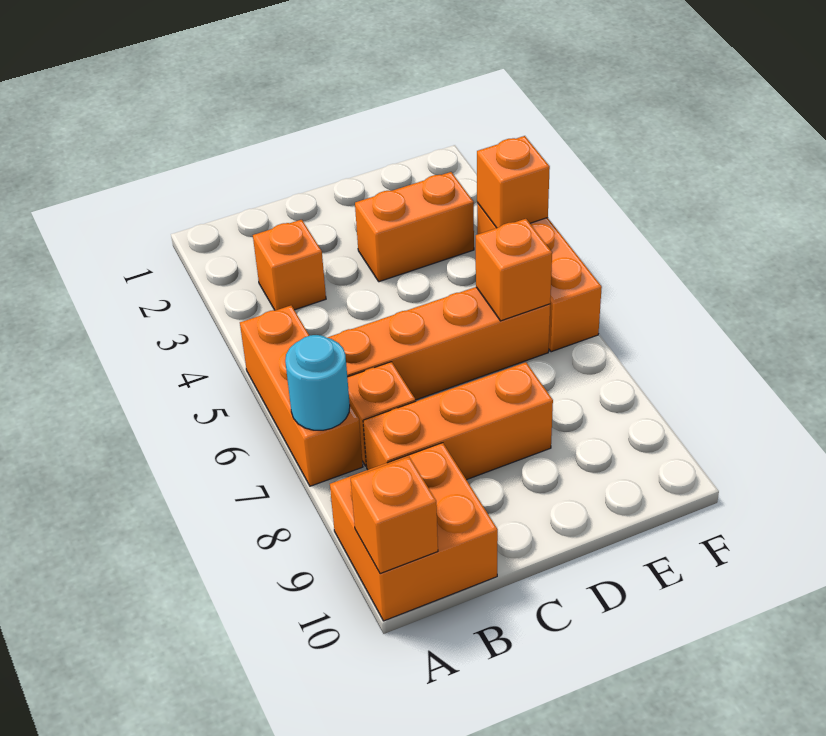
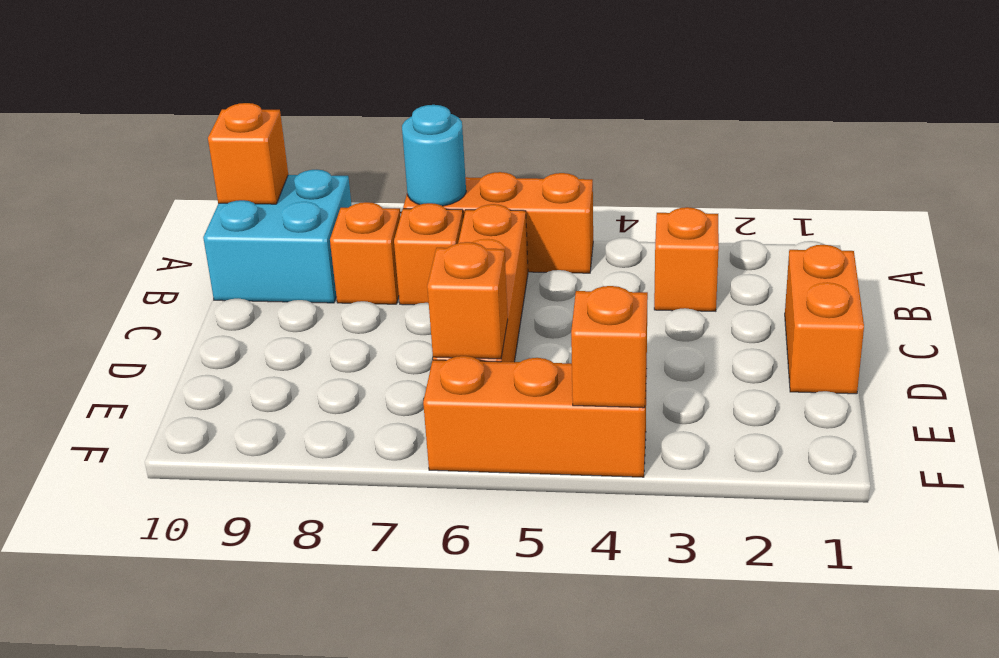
orange brick A9:B10 level 1 -> cyan brick A9:B10 level 1
orange brick B8:D8 level 1 -> orange brick B8 level 1
orange brick D3:E3 level 1 -> orange brick C1:D1 level 1

